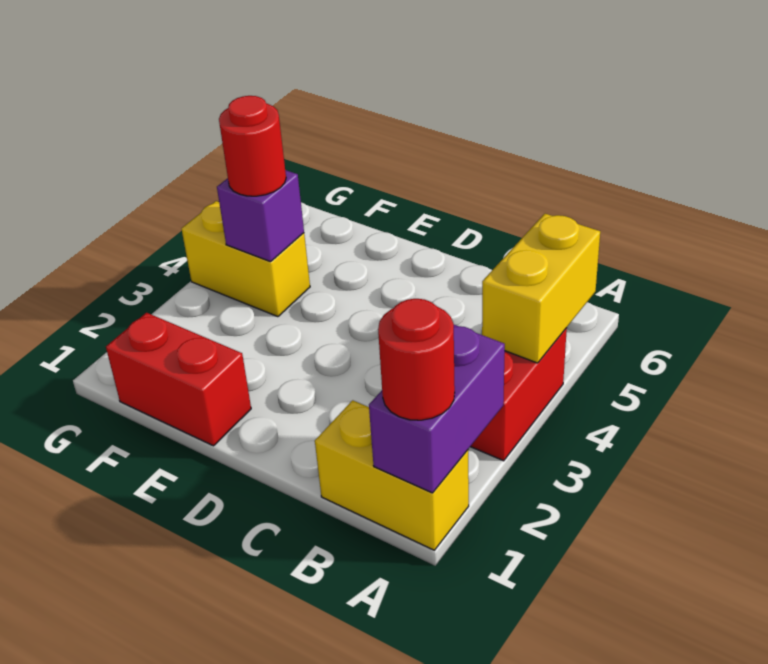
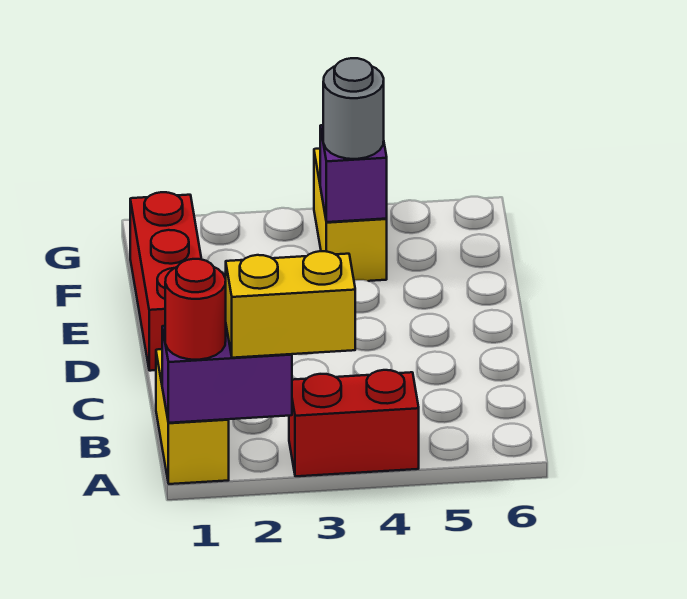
yellow brick A4:A5 level 2 -> yellow brick A2:A3 level 3
red brick E1:F1 level 1 -> red brick D1:F1 level 1
red round brick F4 level 3 -> grey round brick F4 level 3

